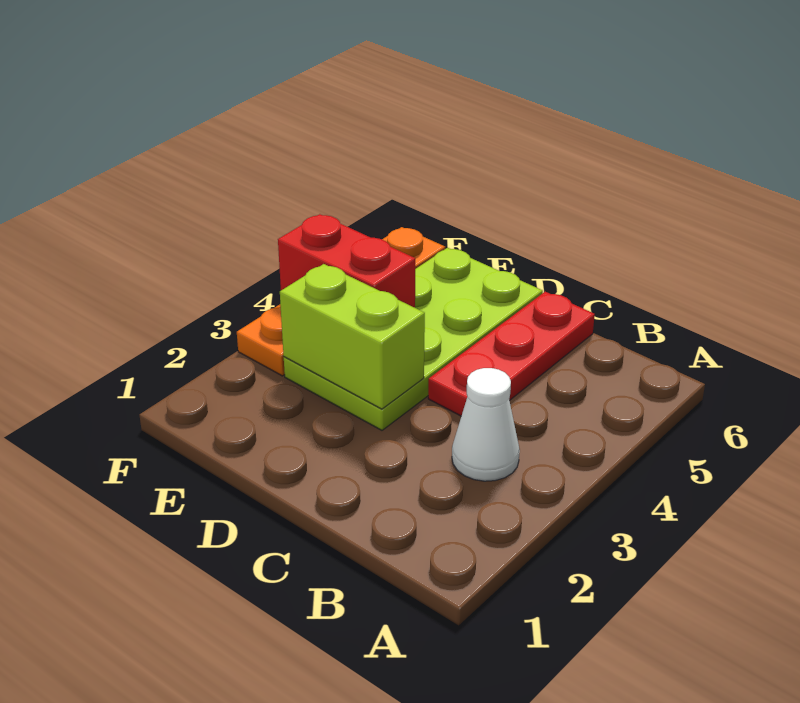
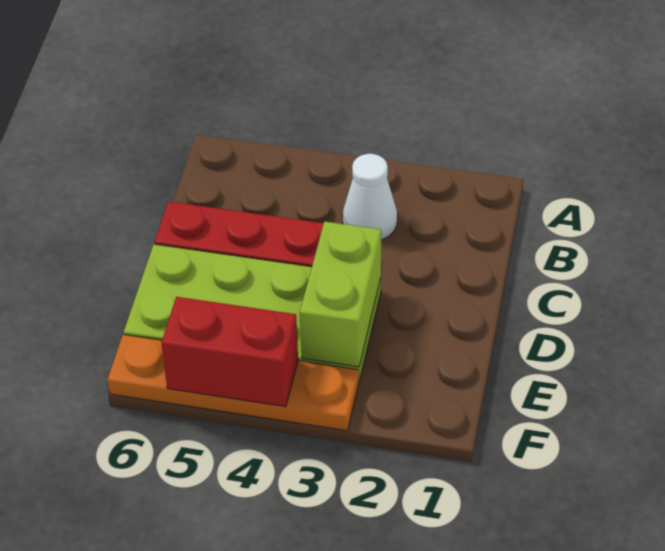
red brick E4:F4 level 2 -> red brick F4:F5 level 2

